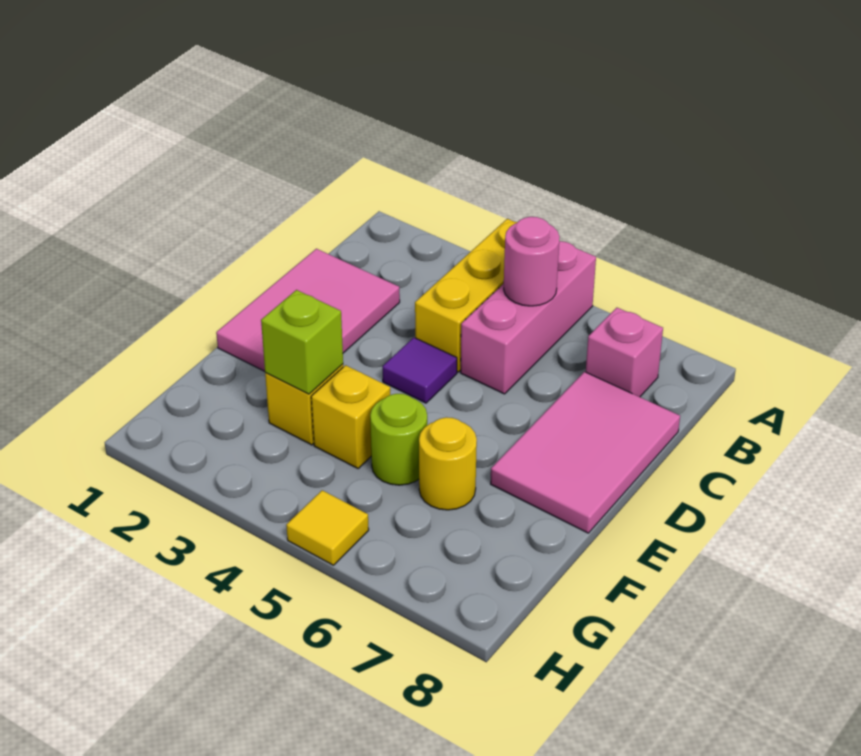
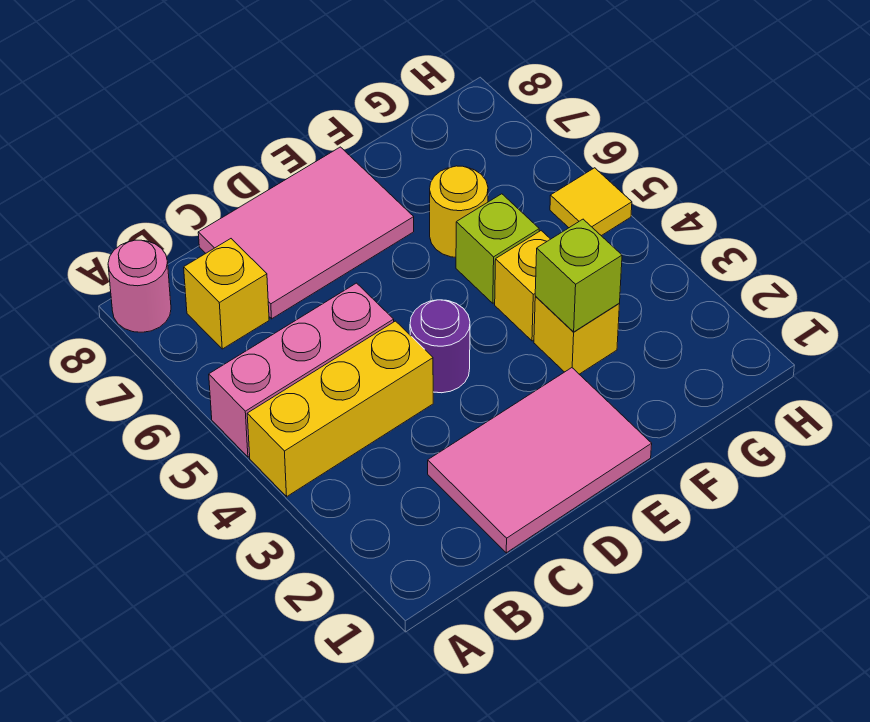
pink round brick B5 level 2 -> pink round brick A8 level 1
pink brick B7 level 1 -> yellow brick B7 level 1
purple tile D4 level 1 -> purple round brick D4 level 1
lime round brick F5 level 1 -> lime brick F5 level 1

